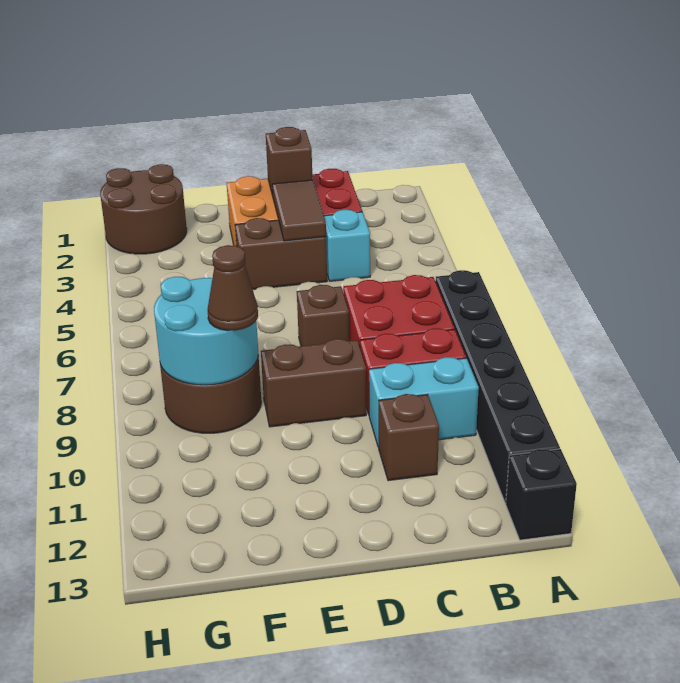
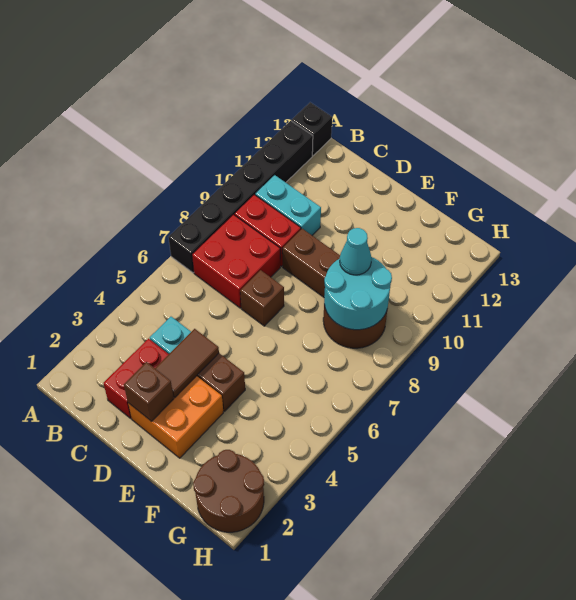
brown brick C11 level 1 -> none
brown cone F9 level 3 -> cyan cone F9 level 3

